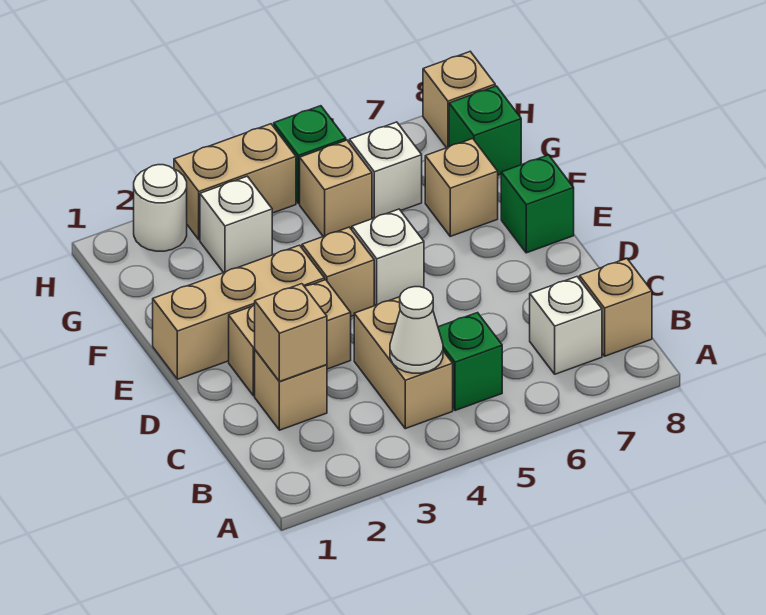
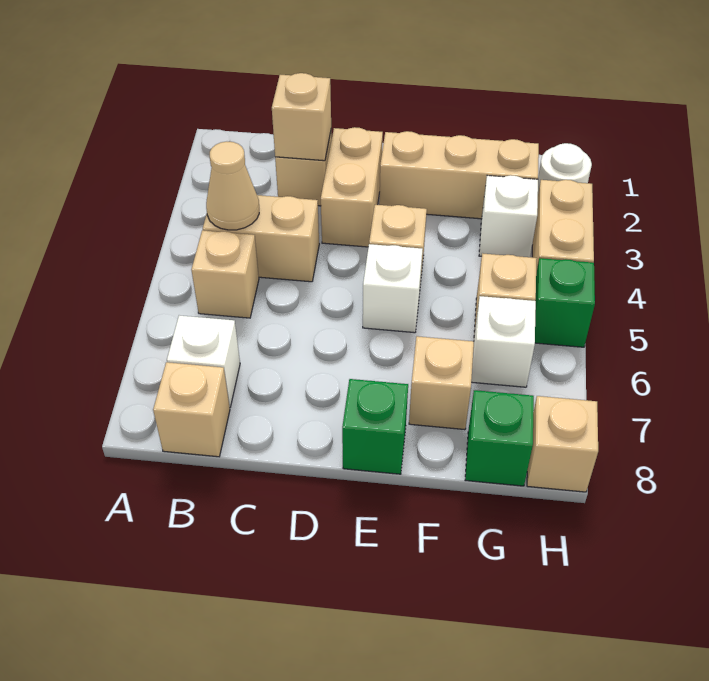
white cone B4 level 2 -> tan cone B4 level 2
green brick B5 level 1 -> tan brick B5 level 1
tan brick E1:E3 level 1 -> tan brick E2:G2 level 1

